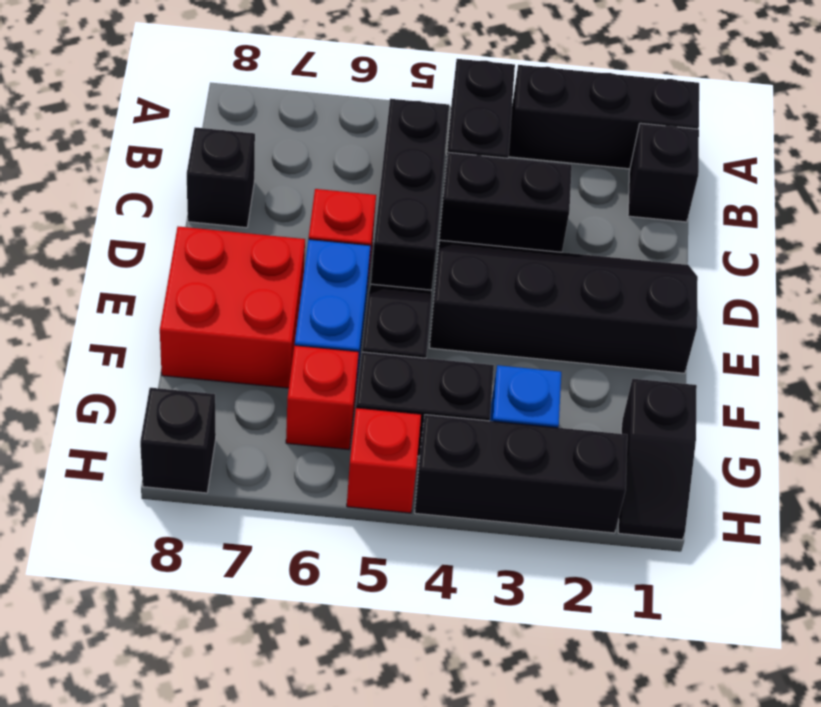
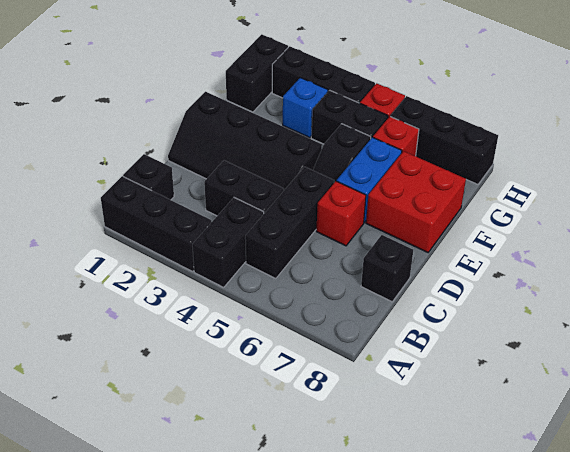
black slope G1:H1 level 1 top G -> black brick G1:H1 level 1
black brick H8 level 1 -> black brick H6:H8 level 1

